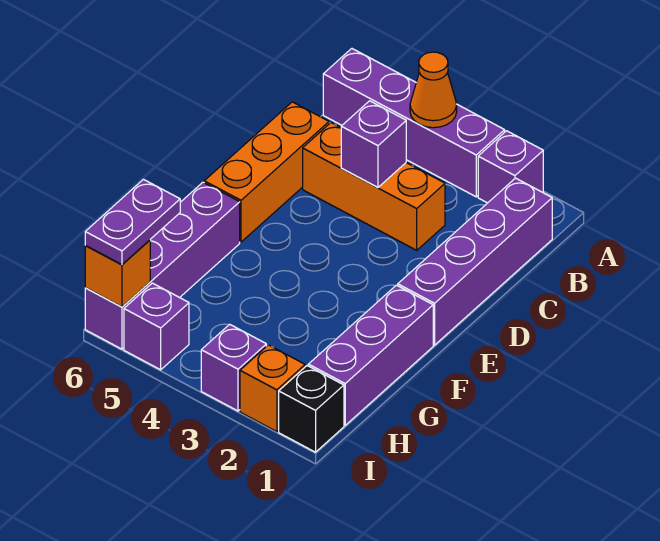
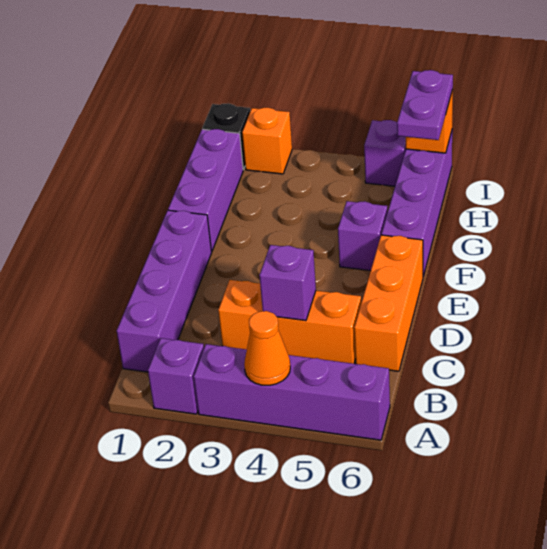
purple brick I3 level 1 -> purple brick F5 level 1

